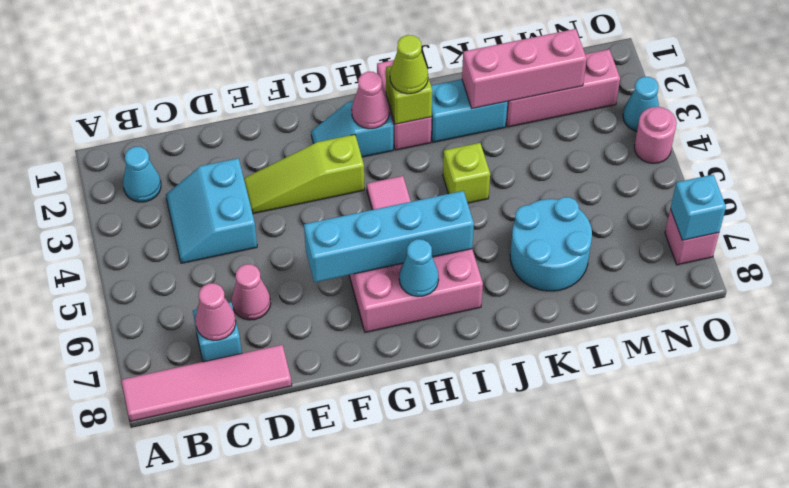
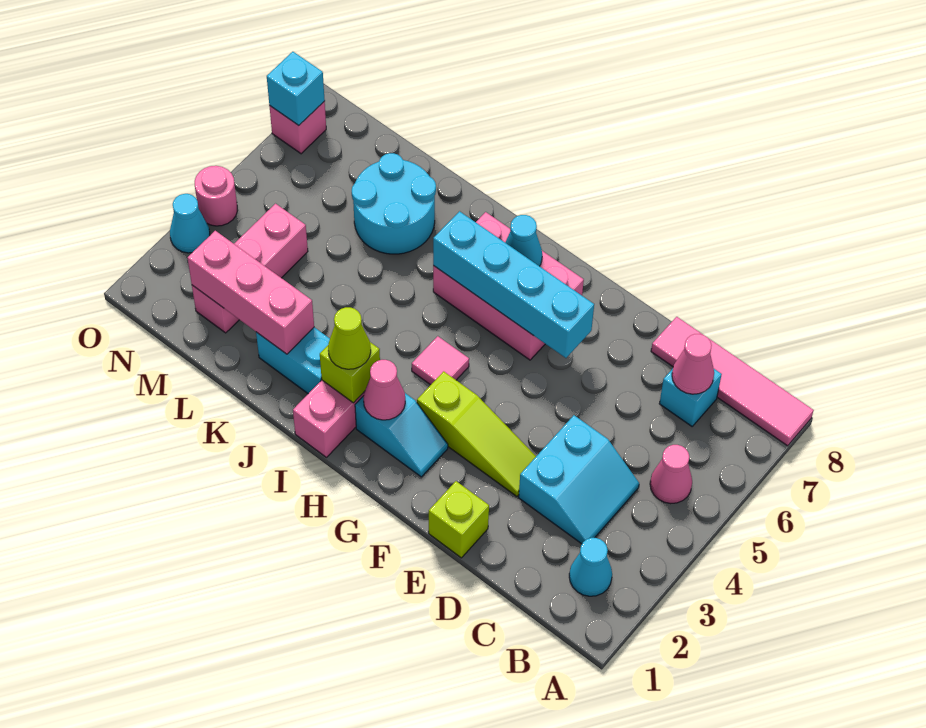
pink cone D6 level 1 -> pink cone B5 level 1
lime brick J4 level 1 -> lime brick E1 level 1
pink brick L2:N2 level 1 -> pink brick M2:M4 level 1

